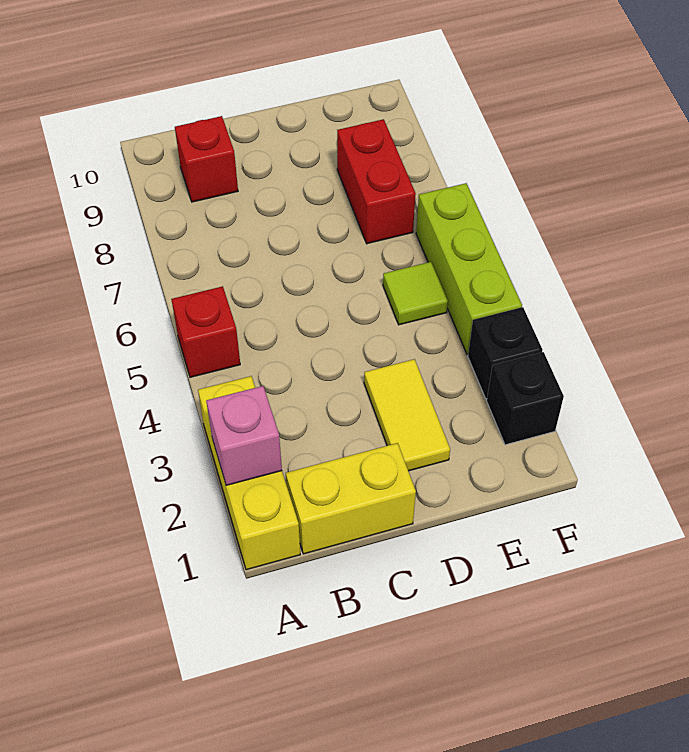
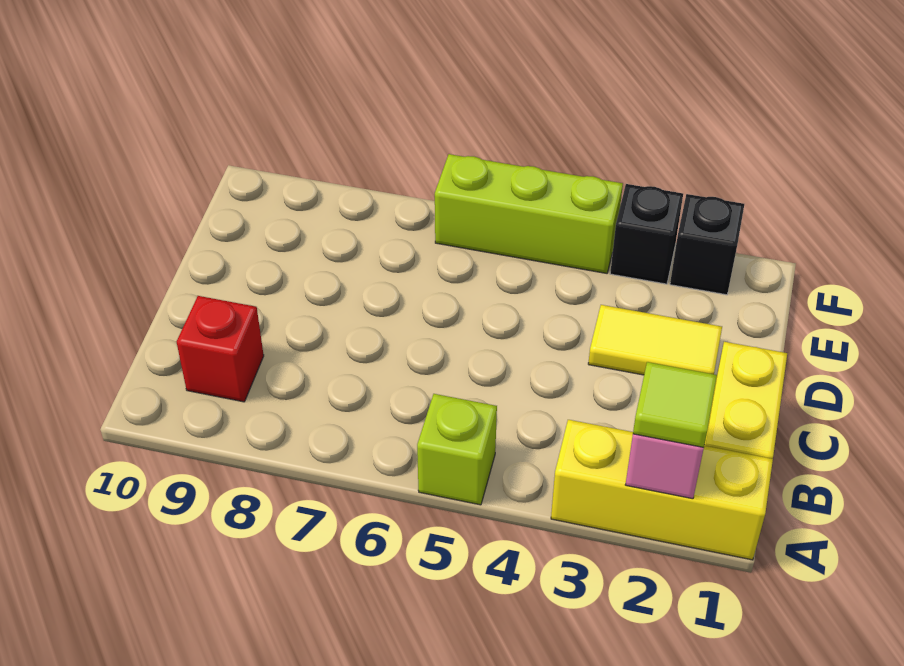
red brick A5 level 1 -> lime brick A5 level 1
lime tile E5 level 1 -> lime tile A2 level 3
red brick E7:E8 level 1 -> none

